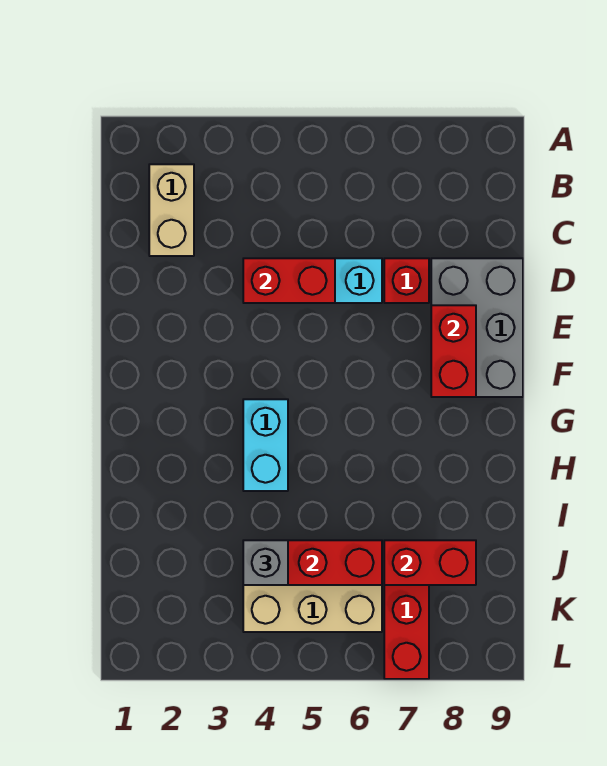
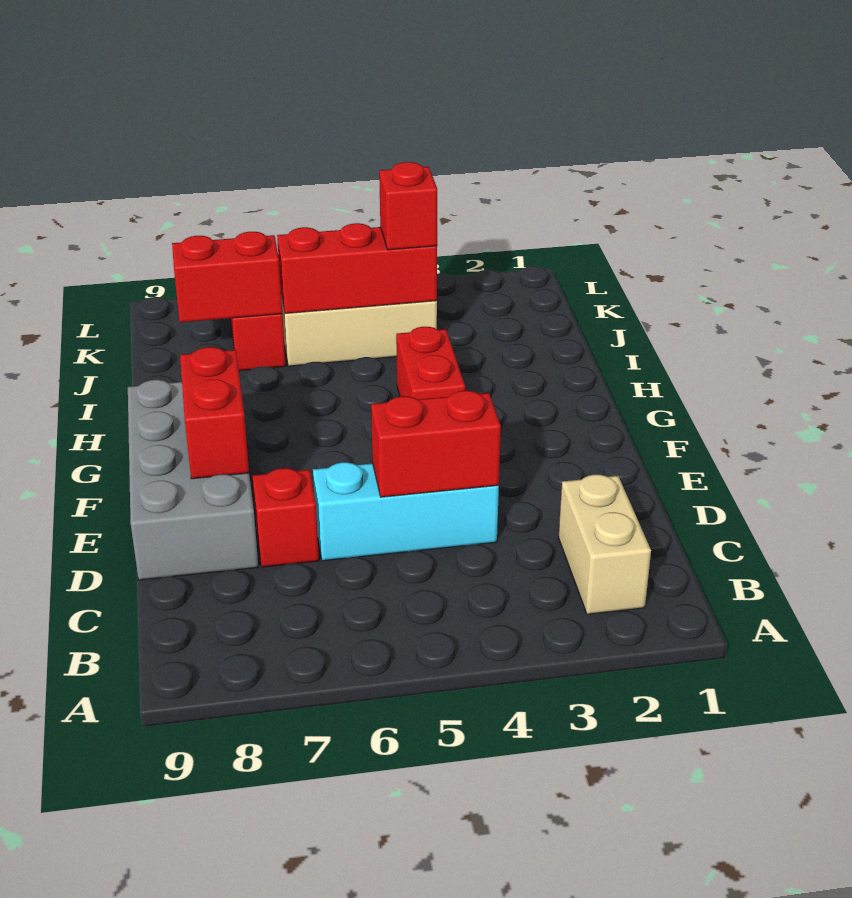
grey brick D8:F9 level 1 -> grey brick D8:G9 level 1
cyan brick G4:H4 level 1 -> red brick G4:H4 level 1
grey brick J4 level 3 -> red brick J4 level 3

